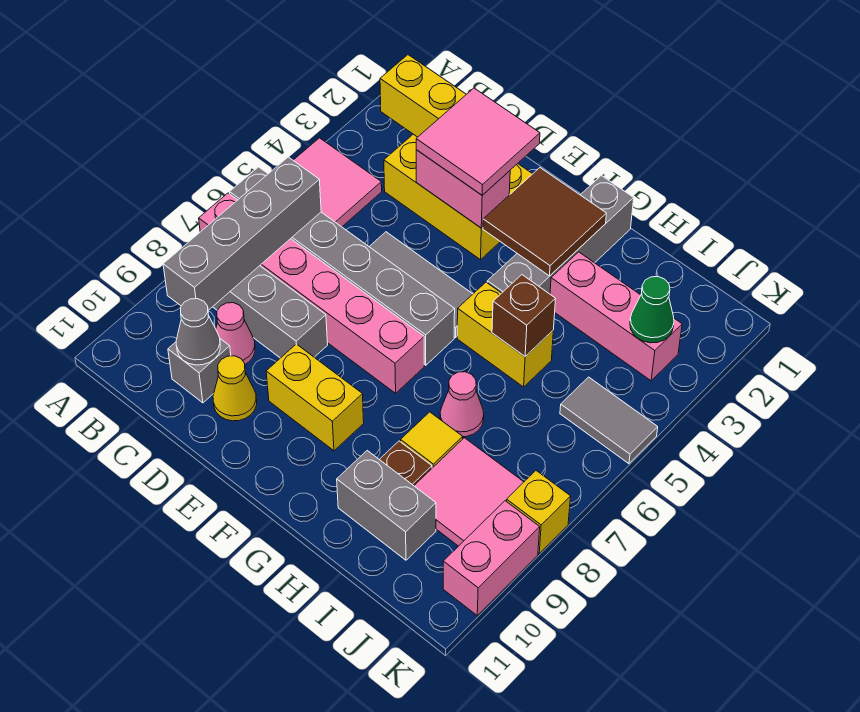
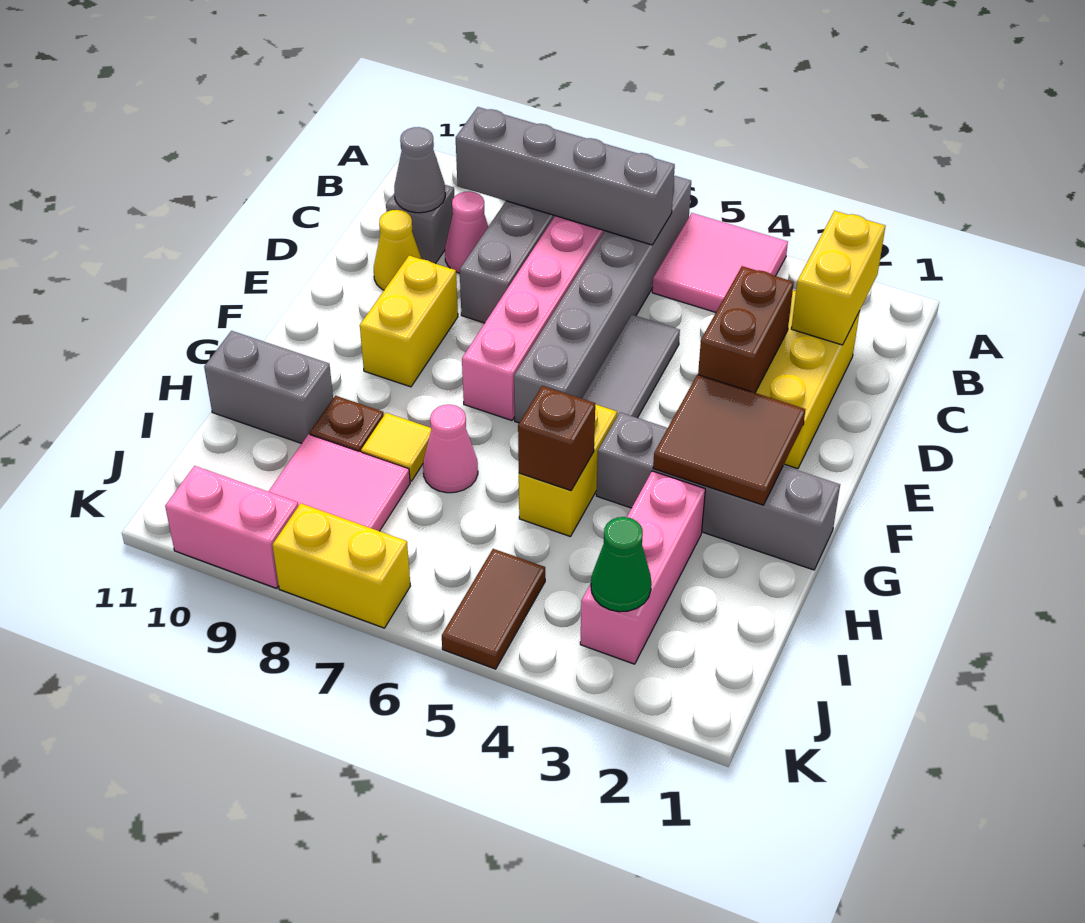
pink tile D2:E3 level 3 -> none
pink brick D3:E3 level 2 -> brown brick D3:E3 level 2
grey brick H10:I10 level 1 -> grey brick H10:H11 level 1
grey tile J5:K5 level 1 -> brown tile J5:K5 level 1
yellow brick K8 level 1 -> yellow brick K7:K8 level 1

